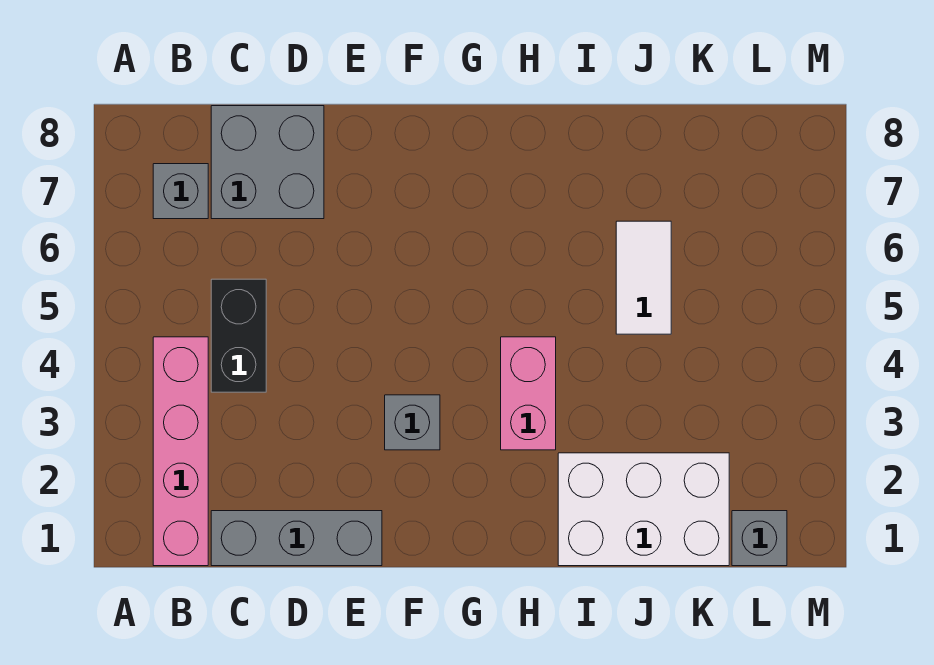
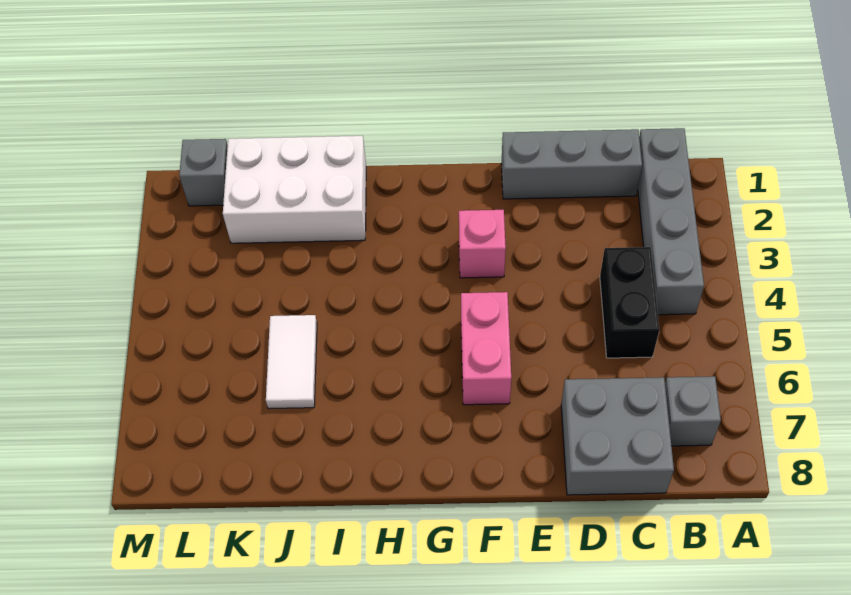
pink brick B1:B4 level 1 -> grey brick B1:B4 level 1
grey brick F3 level 1 -> pink brick F3 level 1
pink brick H3:H4 level 1 -> pink brick F5:F6 level 1

